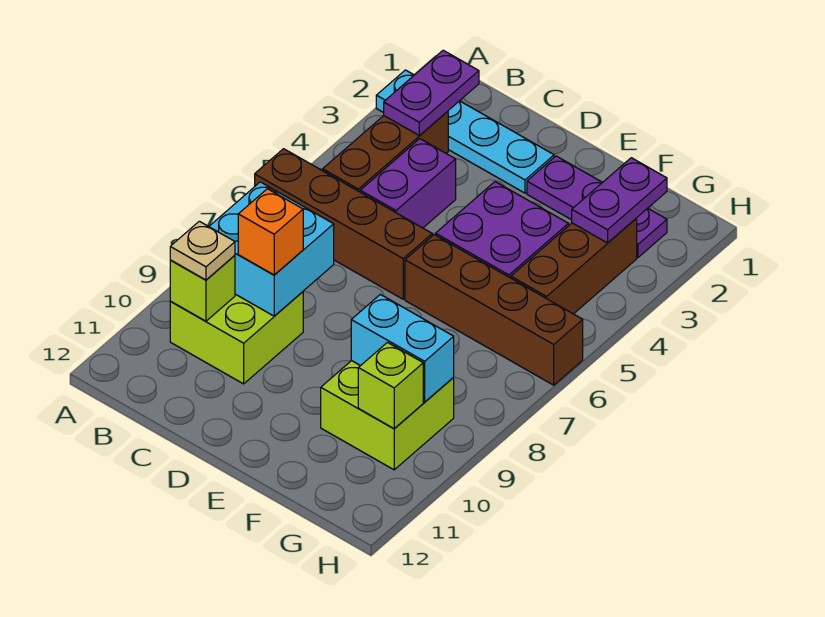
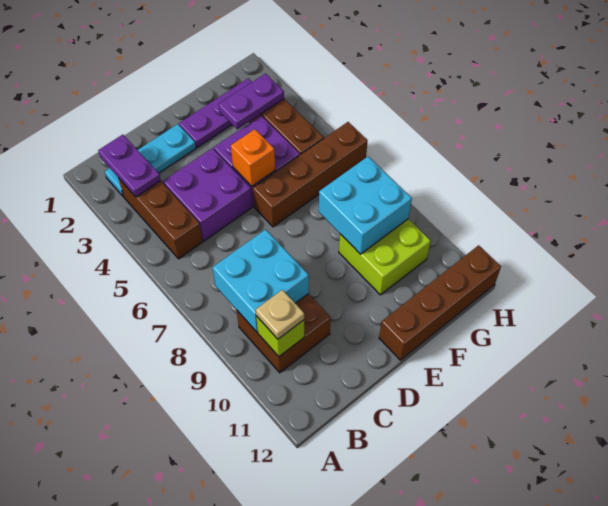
cyan plate A2:D2 level 1 -> cyan plate B2:D2 level 1
brown brick A6:D6 level 1 -> brown brick E12:H12 level 1
lime brick B9:C10 level 1 -> brown brick B9:C10 level 1
purple brick C4:C5 level 1 -> purple brick C4:D5 level 1
orange brick C9 level 3 -> orange brick E5 level 2
cyan brick F9:G9 level 2 -> cyan brick F8:G9 level 2
purple plate G2:G3 level 2 -> purple plate F3:G3 level 2
lime brick G10 level 2 -> none

